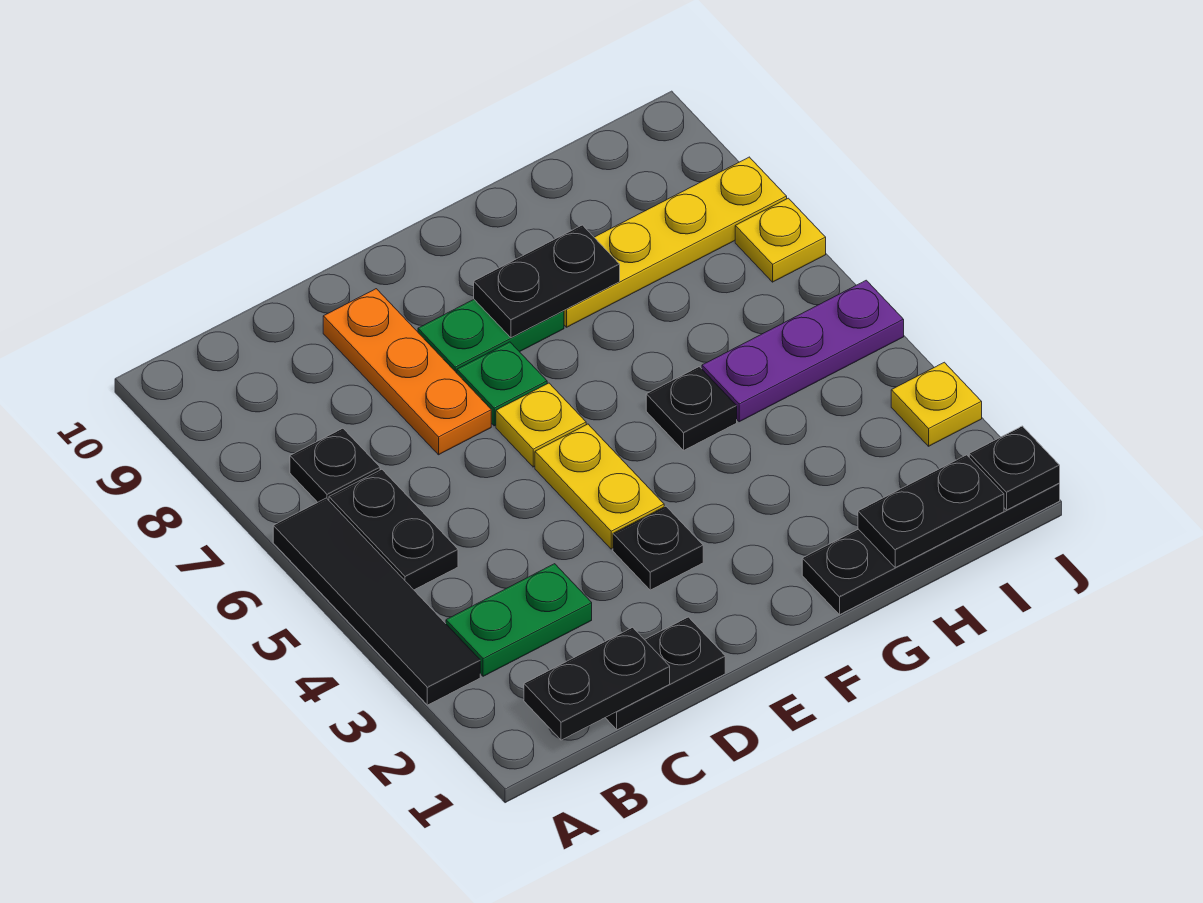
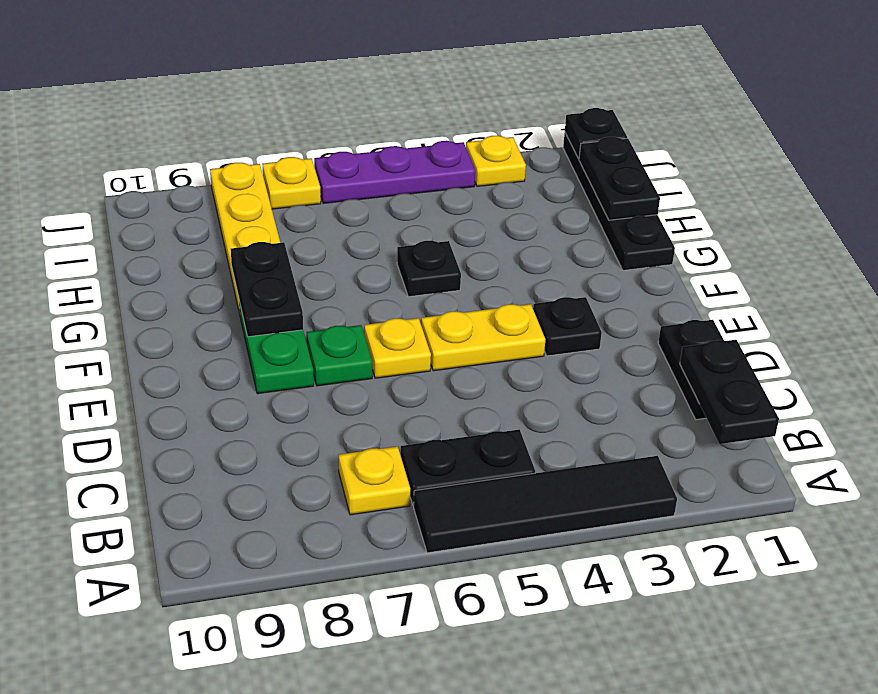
green plate B3:C3 level 1 -> none
black plate B7 level 1 -> yellow plate B7 level 1
orange plate D7:D9 level 1 -> none
purple plate H5:J5 level 1 -> purple plate J4:J6 level 1

